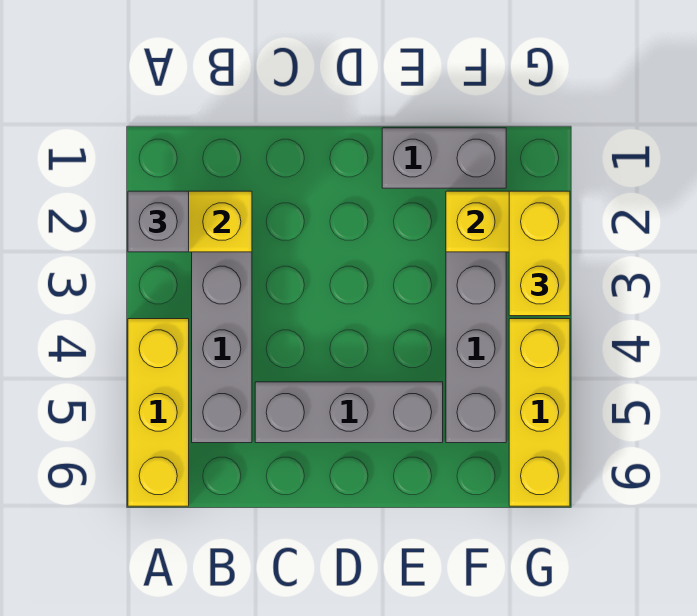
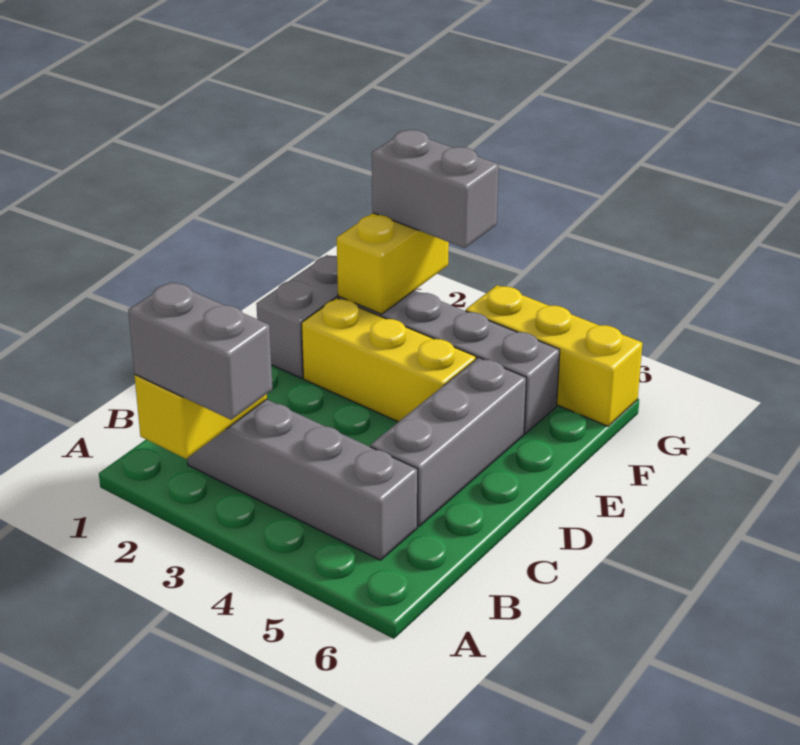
grey brick A2 level 3 -> grey brick A2:A3 level 3
yellow brick A4:A6 level 1 -> yellow brick E2:E4 level 1
yellow brick G2:G3 level 3 -> grey brick G2:G3 level 3

